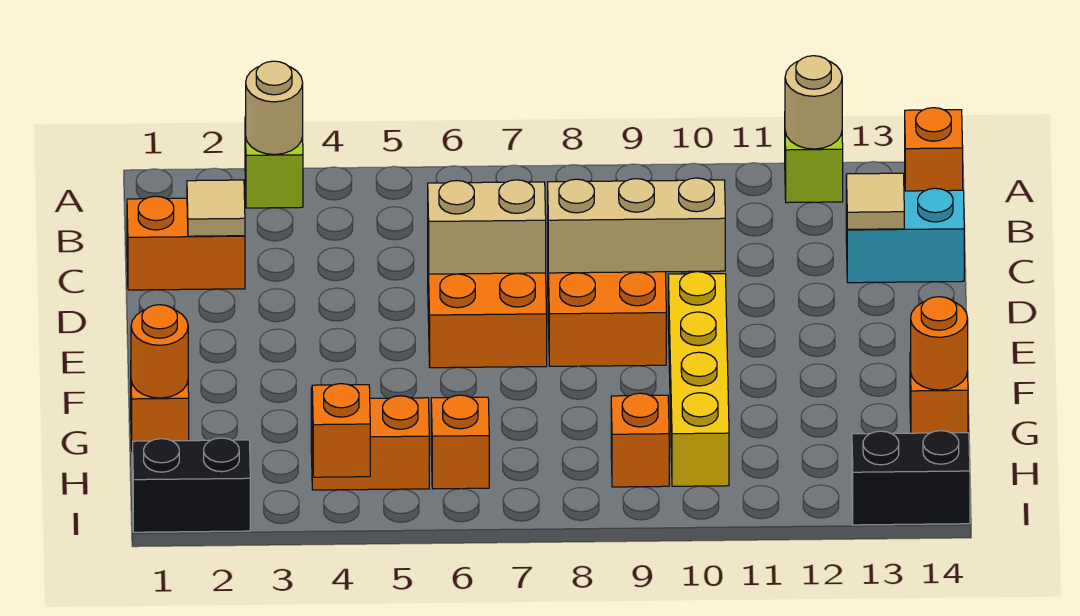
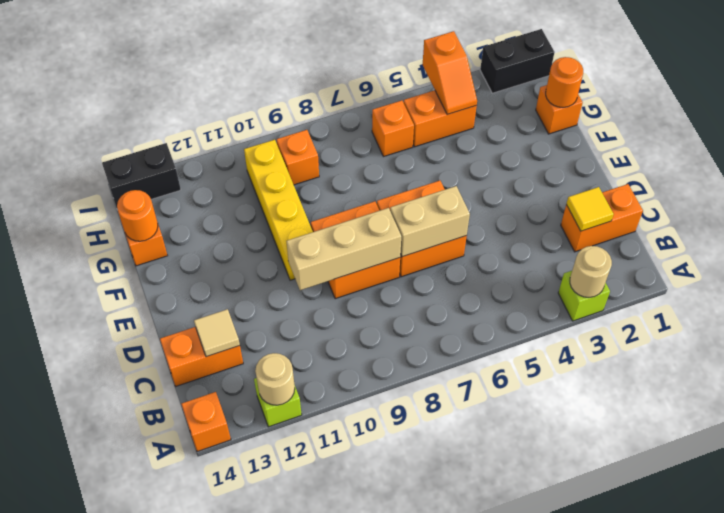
tan tile C2 level 2 -> yellow tile C2 level 2
cyan brick C13:C14 level 1 -> orange brick C13:C14 level 1

